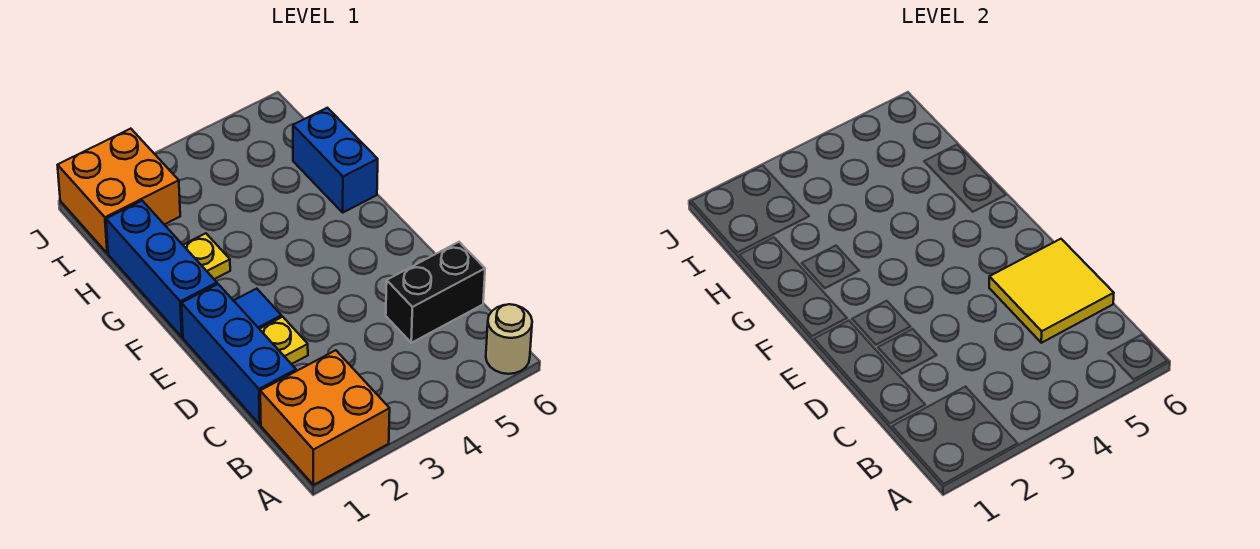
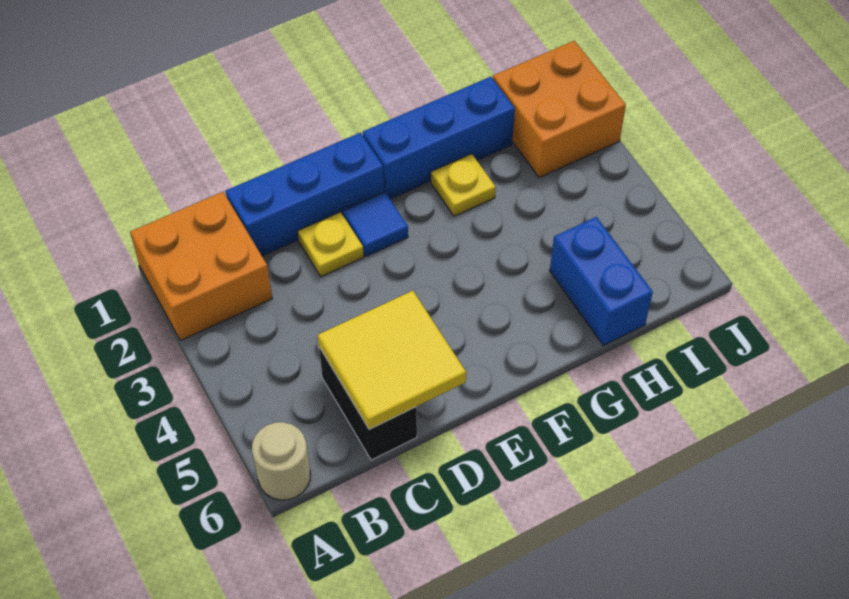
blue brick G6:H6 level 1 -> blue brick H5:H6 level 1

